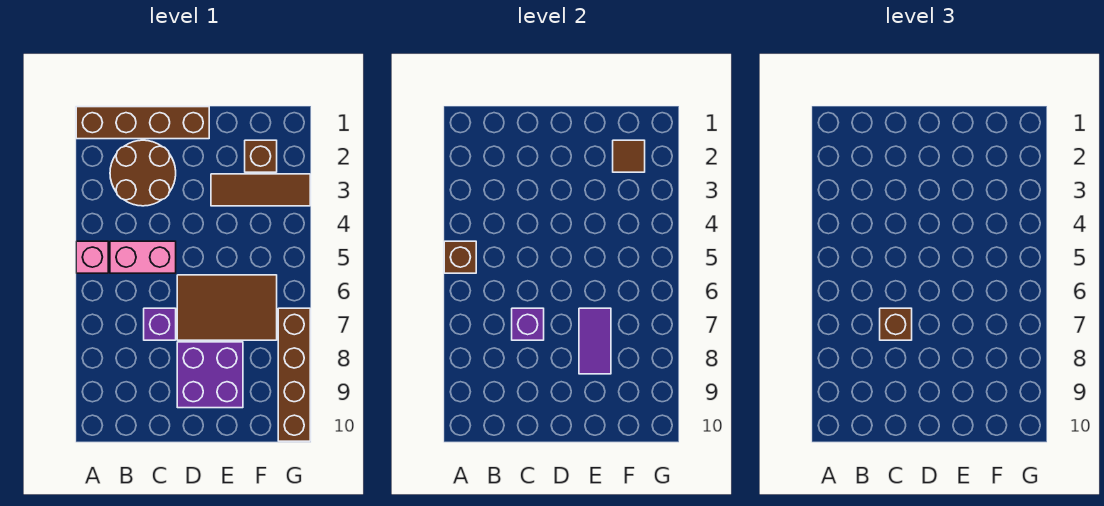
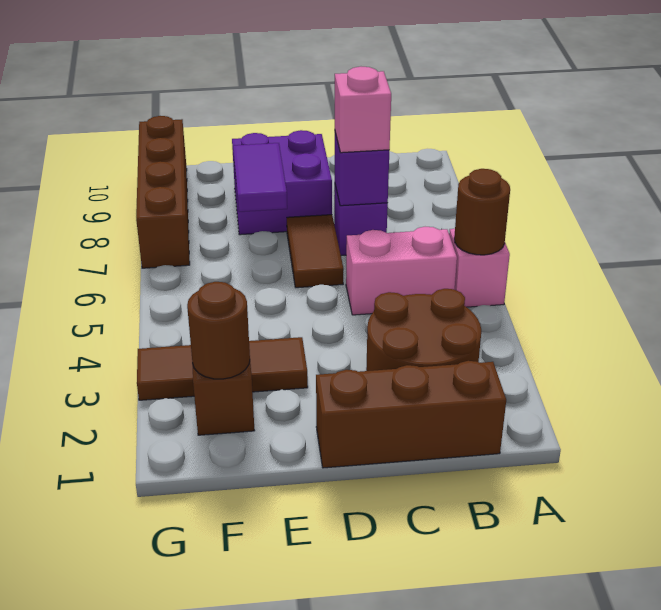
brown brick A1:D1 level 1 -> brown brick B1:D1 level 1
brown brick A5 level 2 -> brown round brick A5 level 2
brown brick C7 level 3 -> pink brick C7 level 3
brown tile D6:F7 level 1 -> brown tile D6:D7 level 1
brown tile F2 level 2 -> brown round brick F2 level 2

